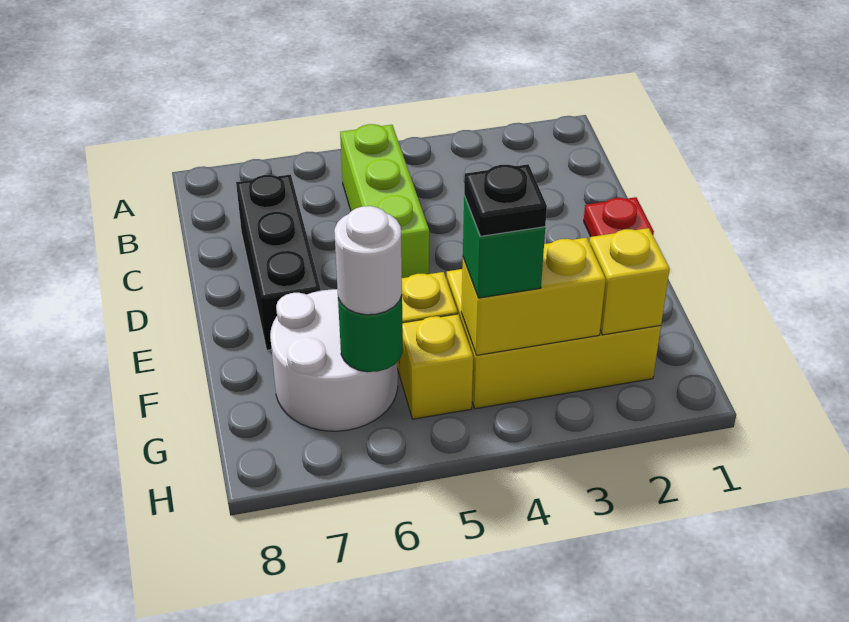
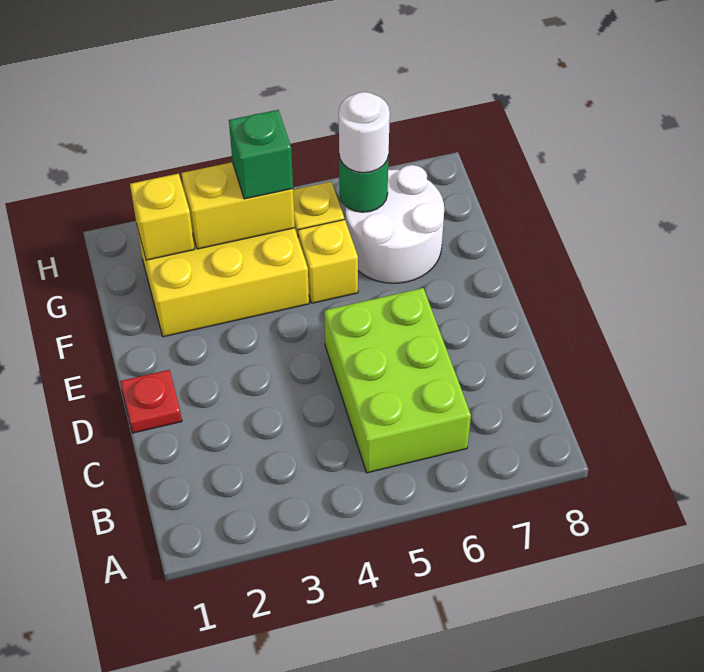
lime brick B5:D5 level 1 -> lime brick B5:D6 level 1
black brick C7:E7 level 1 -> none
black plate G4 level 4 -> none

